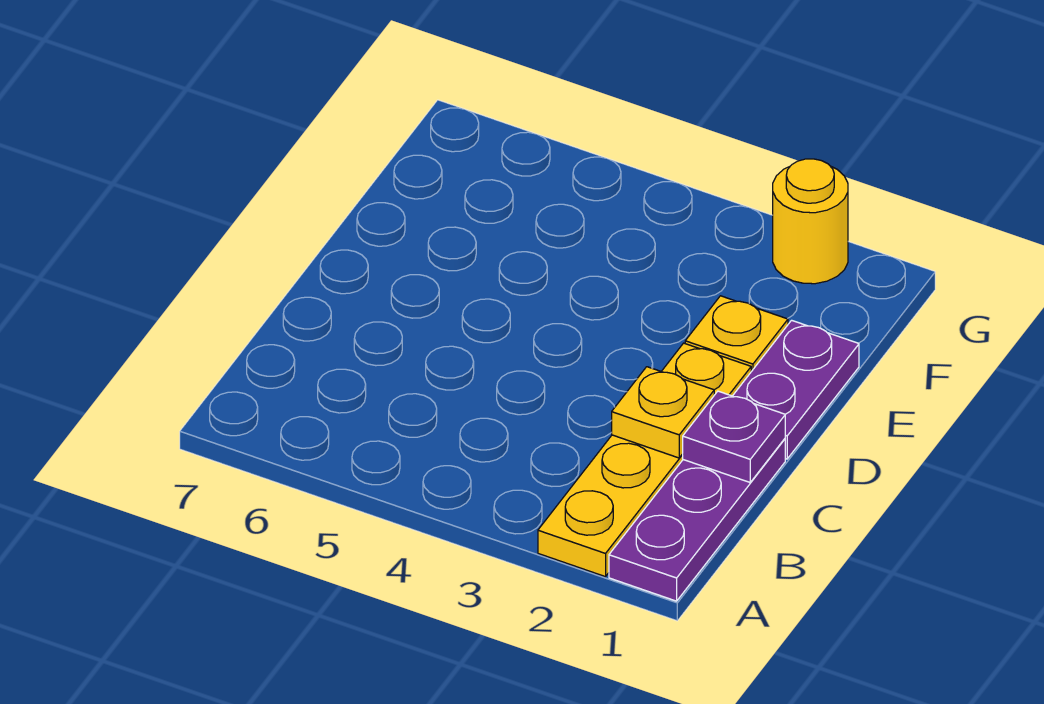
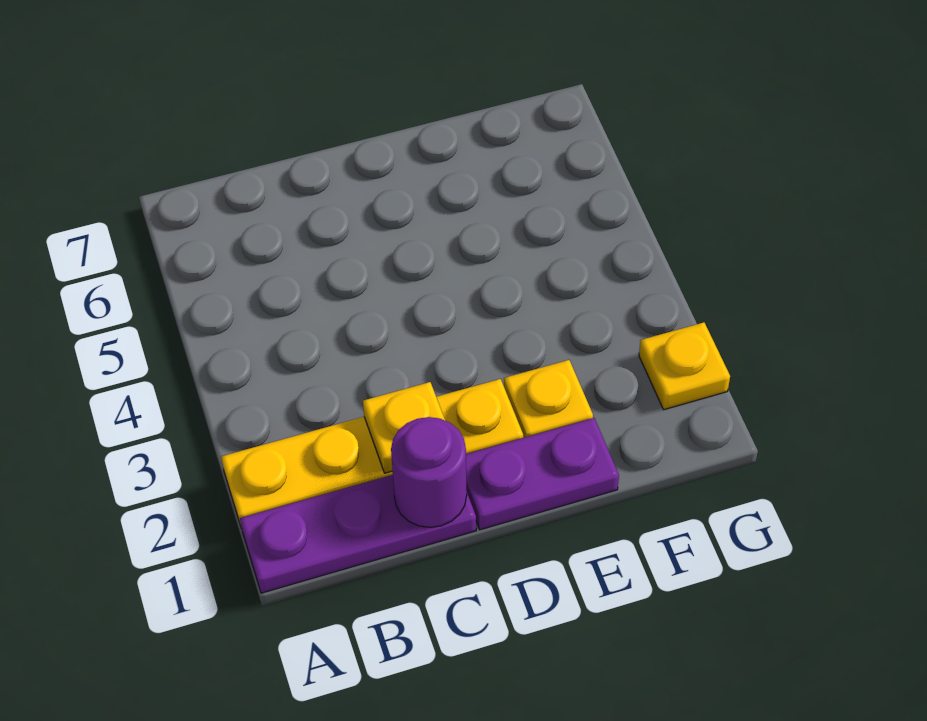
purple plate C1 level 2 -> purple round brick C1 level 2
yellow round brick G2 level 1 -> yellow plate G2 level 1

